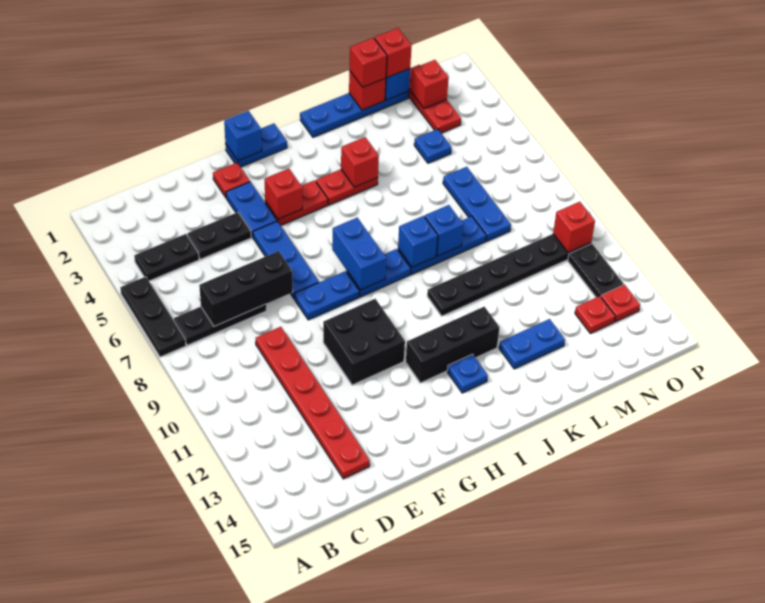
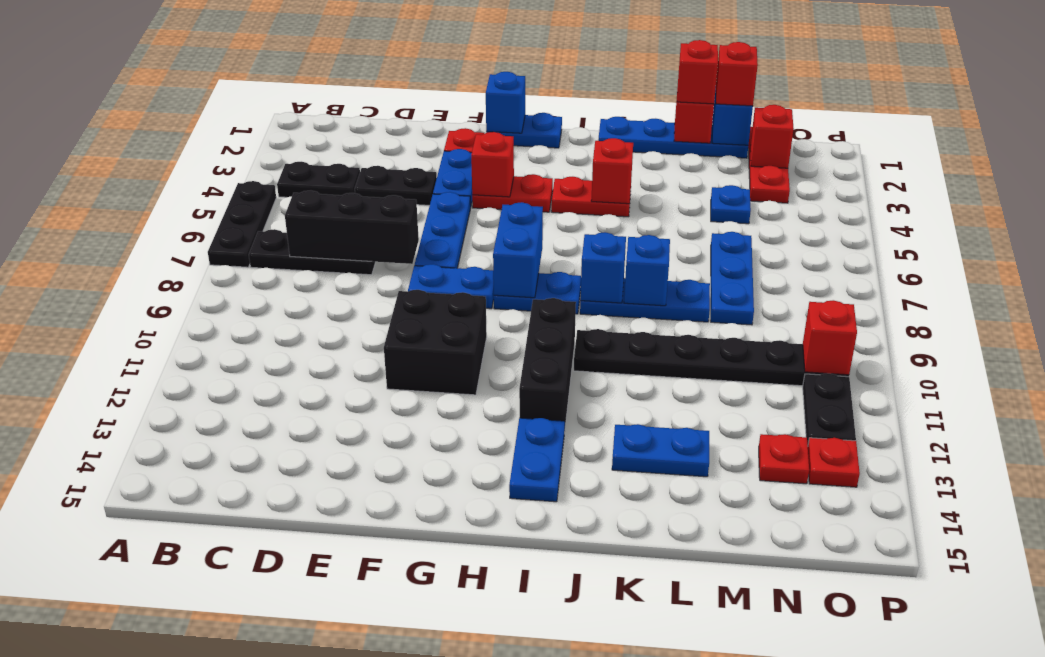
red plate D9:D14 level 1 -> none
black brick H12:J12 level 1 -> black brick I10:I12 level 1
blue plate I13 level 1 -> blue plate I13:I14 level 1

